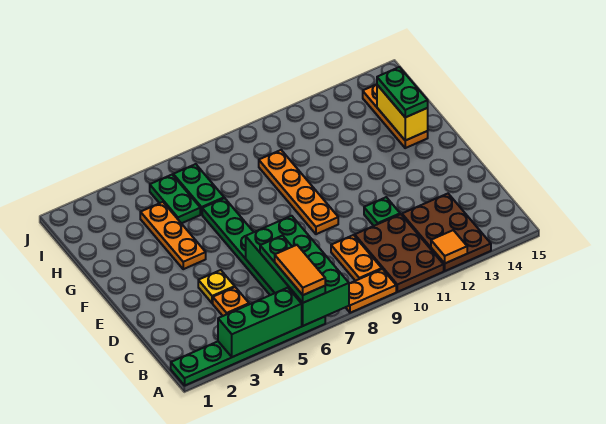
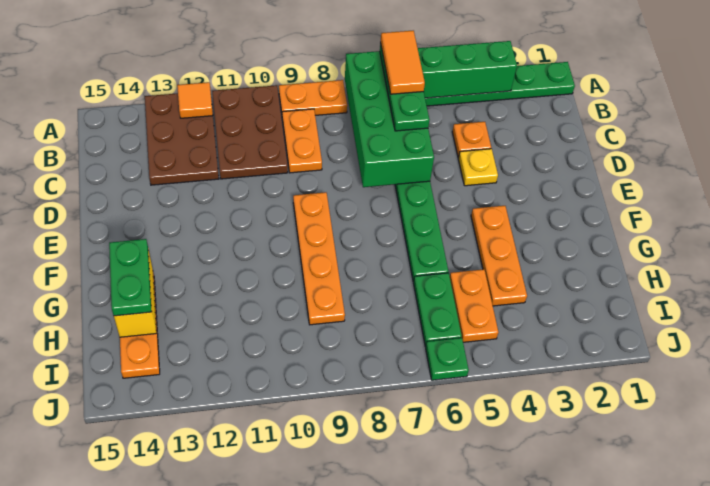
green plate D11 level 1 -> green plate J6 level 1
green plate H5:I5 level 1 -> orange plate H5:I5 level 1

